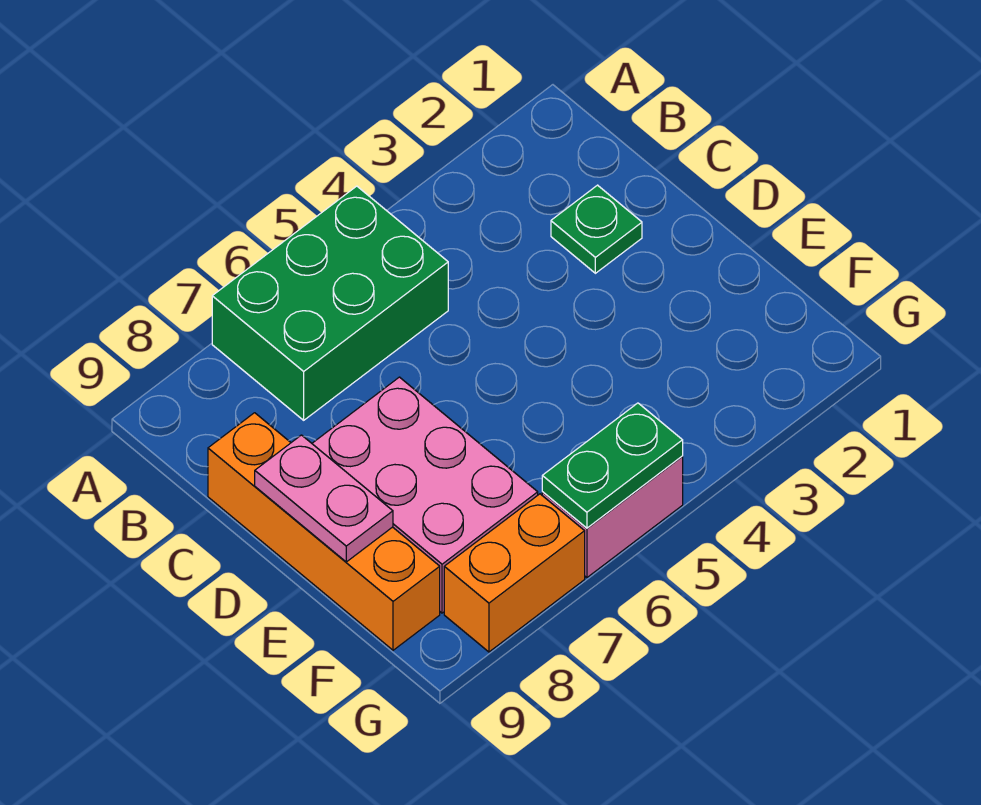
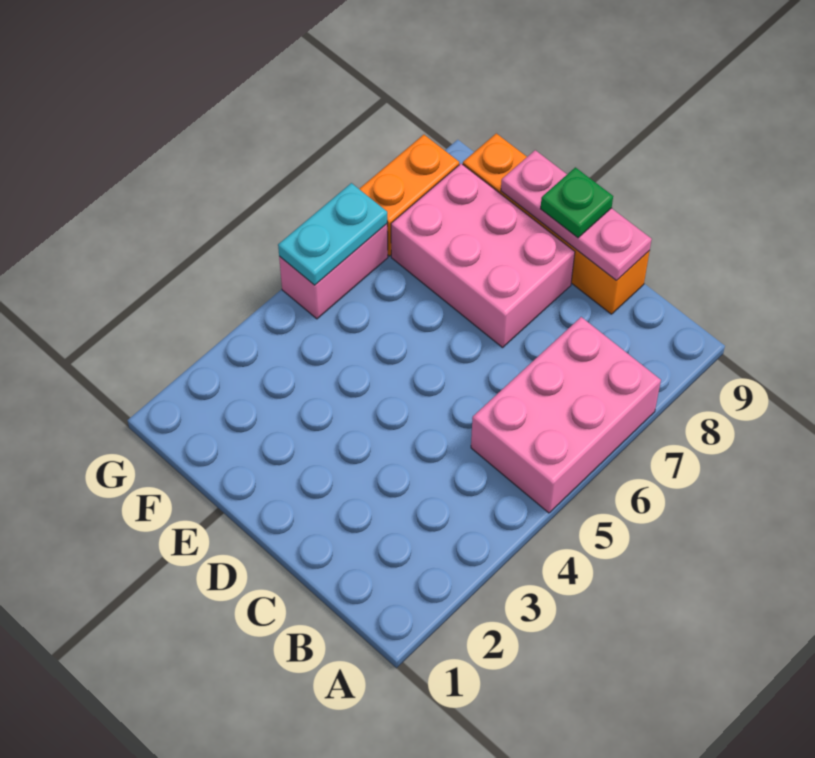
green brick A5:B7 level 1 -> pink brick A5:B7 level 1
green plate C2 level 1 -> green plate D9 level 3
pink plate D9:E9 level 2 -> pink plate C9:E9 level 2
green plate G5:G6 level 2 -> cyan plate G5:G6 level 2

